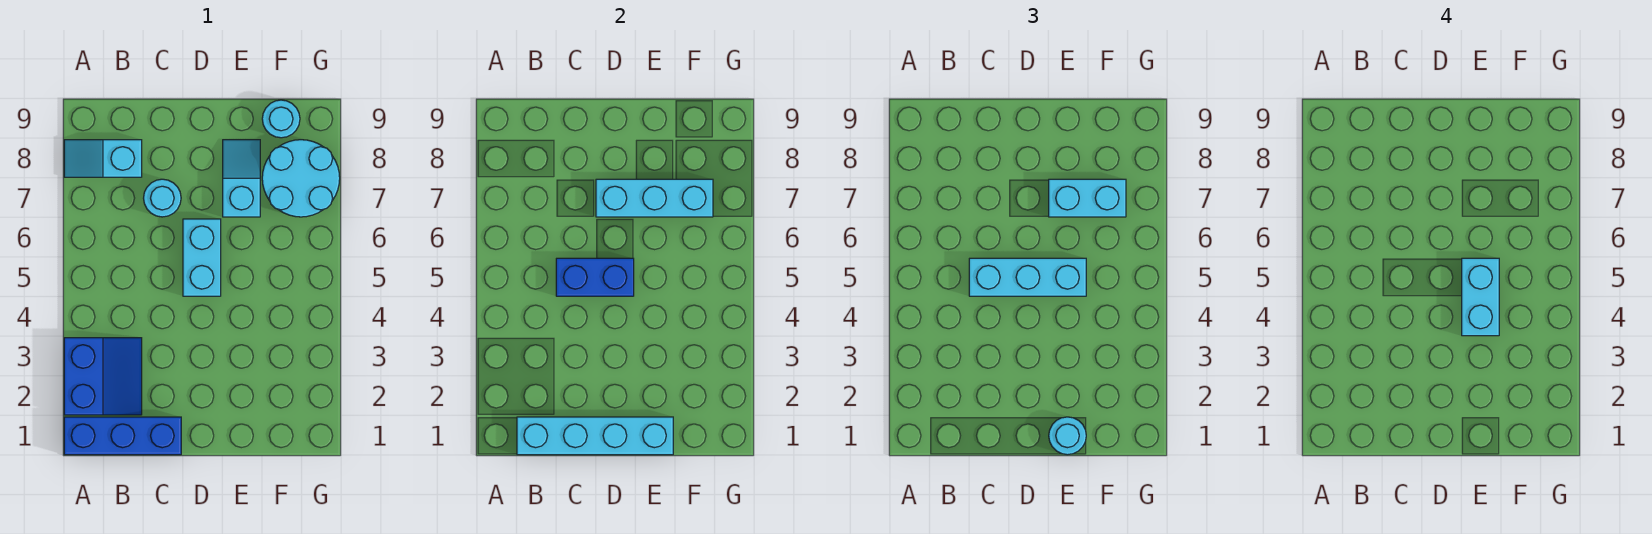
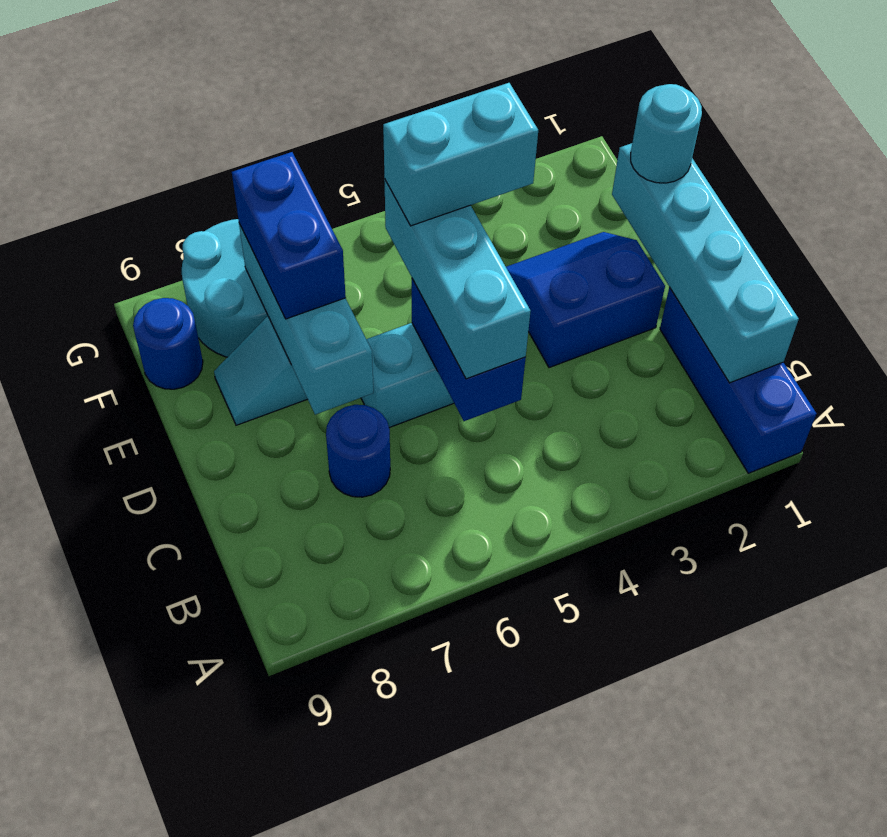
blue slope A2:B3 level 1 top A -> blue slope D2:E3 level 1 top D
cyan slope A8:B8 level 1 top B -> none
cyan round brick C7 level 1 -> blue round brick C7 level 1
cyan brick E7:F7 level 3 -> blue brick E7:F7 level 3
cyan round brick F9 level 1 -> blue round brick F9 level 1

